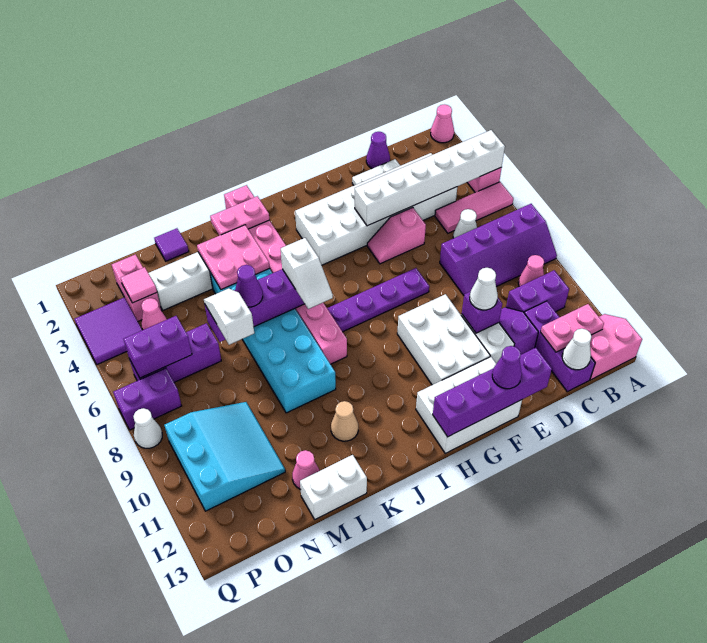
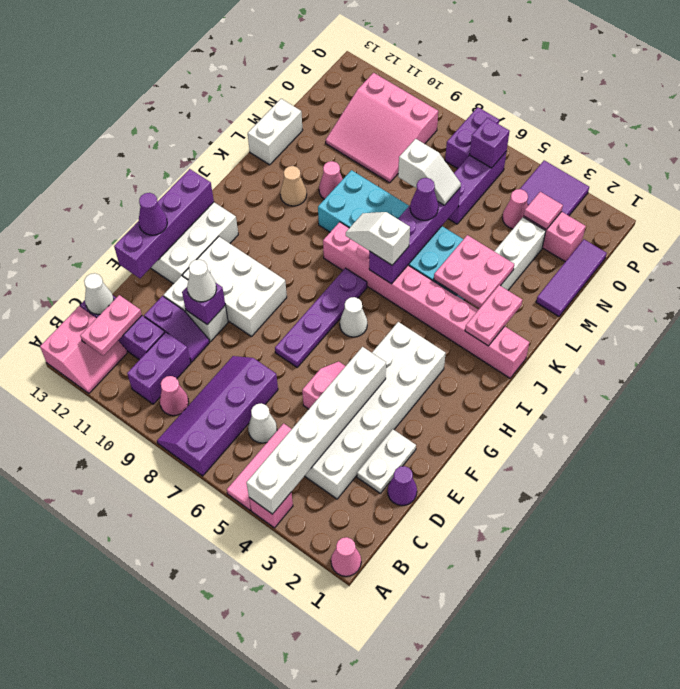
purple tile M1 level 1 -> purple tile M1:O1 level 1
pink cone M12 level 1 -> pink cone L10 level 1
cyan slope N9:P11 level 1 top P -> pink slope N9:P11 level 1 top P
purple brick O6:P6 level 2 -> purple brick P6 level 2
white cone Q8 level 1 -> white cone H6 level 1

